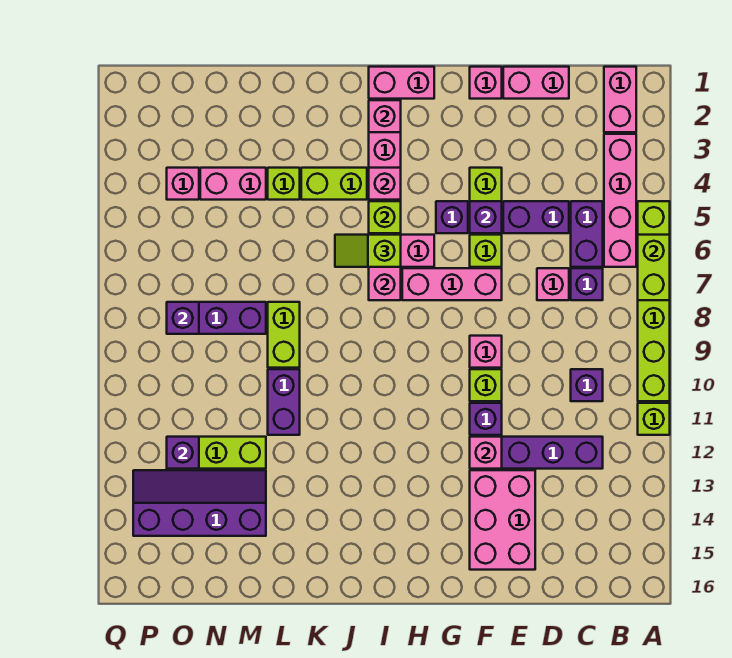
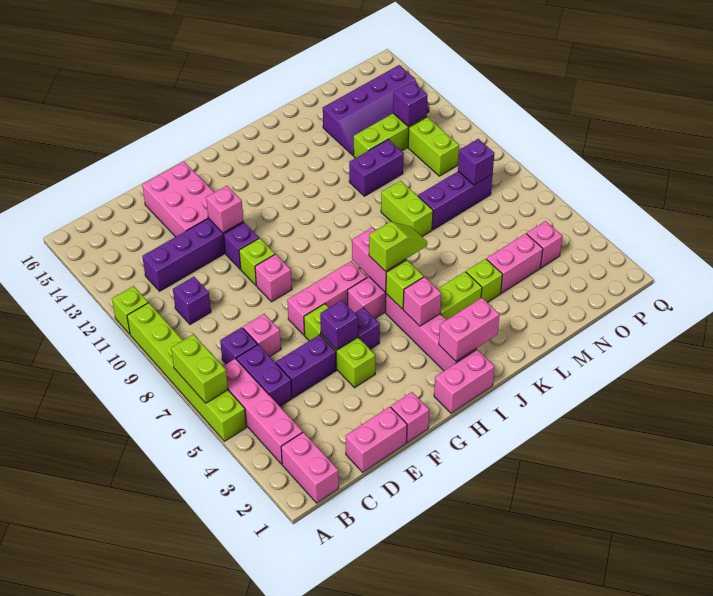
pink brick I2 level 2 -> pink brick I2:J2 level 2
purple brick L10:L11 level 1 -> purple brick L11:M11 level 1
none -> lime brick O10:O11 level 1

